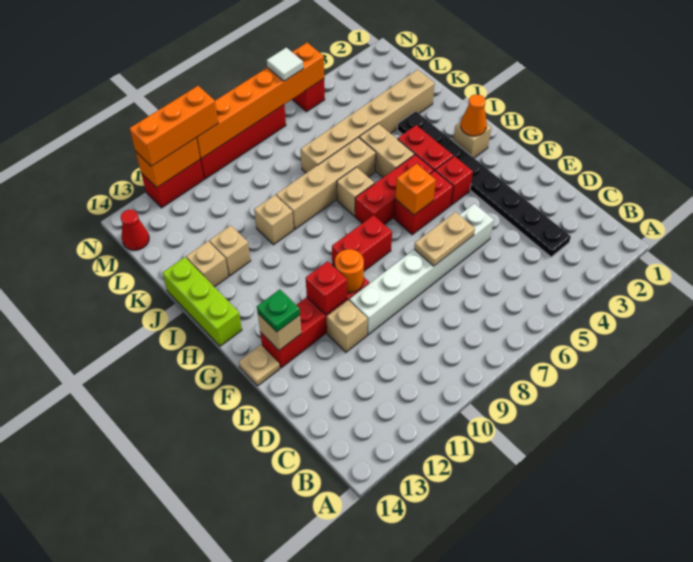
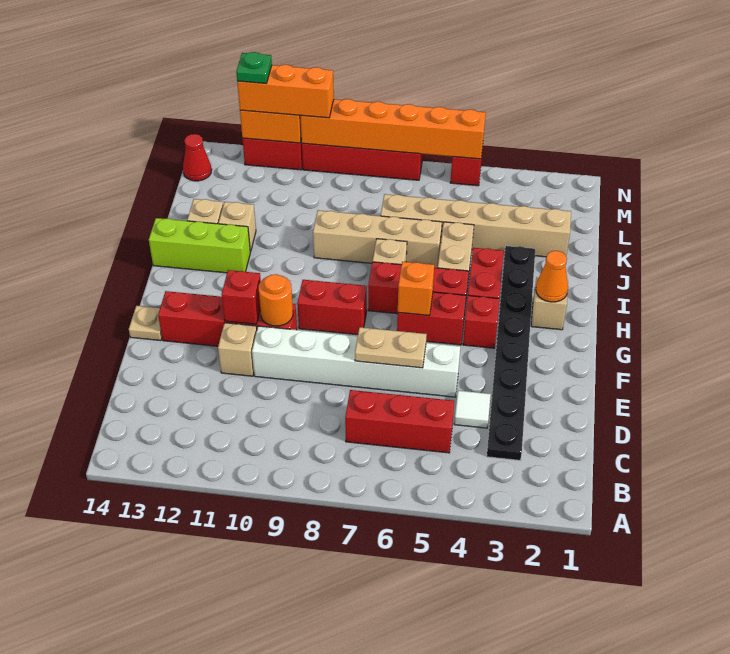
none -> red brick C5:C7 level 1
tan brick F13 level 2 -> none
green plate F13 level 3 -> green plate N12 level 4
lime brick H14:J14 level 1 -> lime brick I12:I14 level 1
tan brick J10 level 1 -> none
white tile N6 level 3 -> white tile D4 level 1

